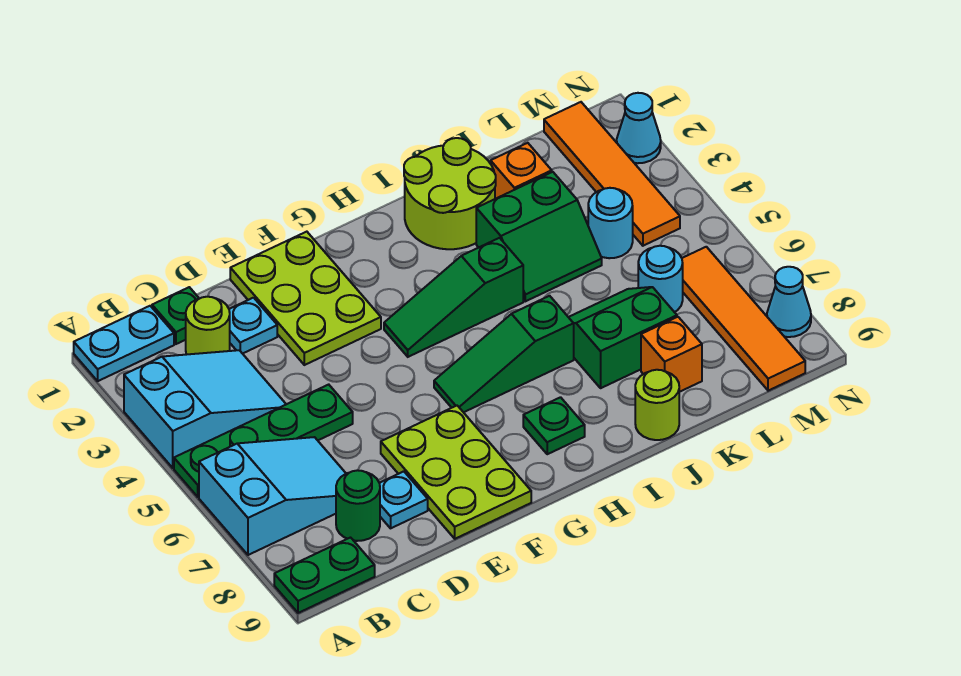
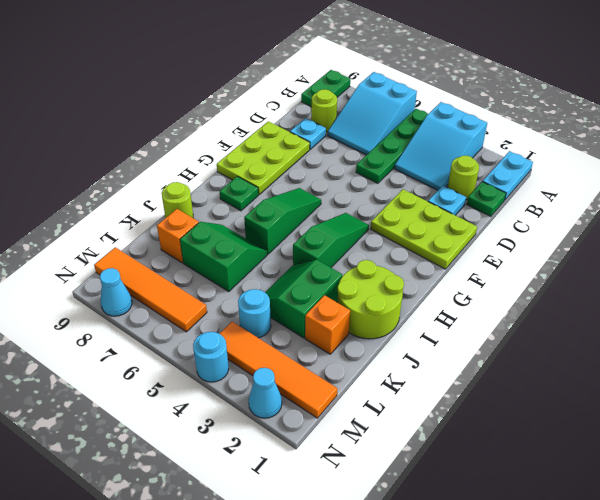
green round brick C8 level 1 -> lime round brick C8 level 1
lime plate E7:F9 level 1 -> lime plate E8:G9 level 1
green slope J6:K7 level 1 top 7 -> green slope J6:K7 level 1 top K
cyan round brick L6 level 1 -> cyan round brick N4 level 1

